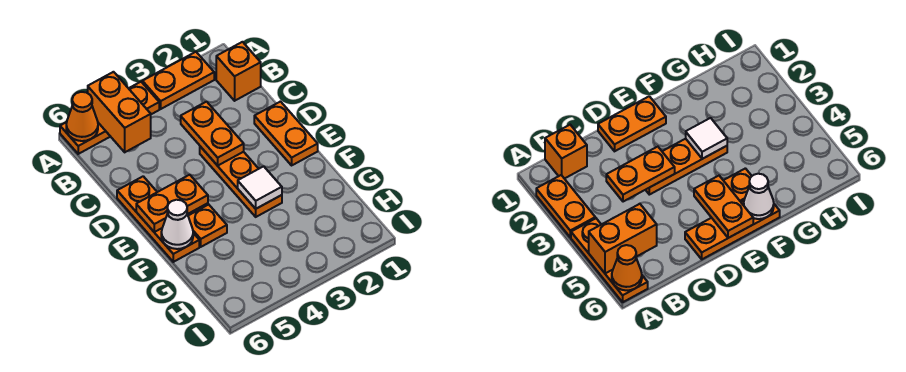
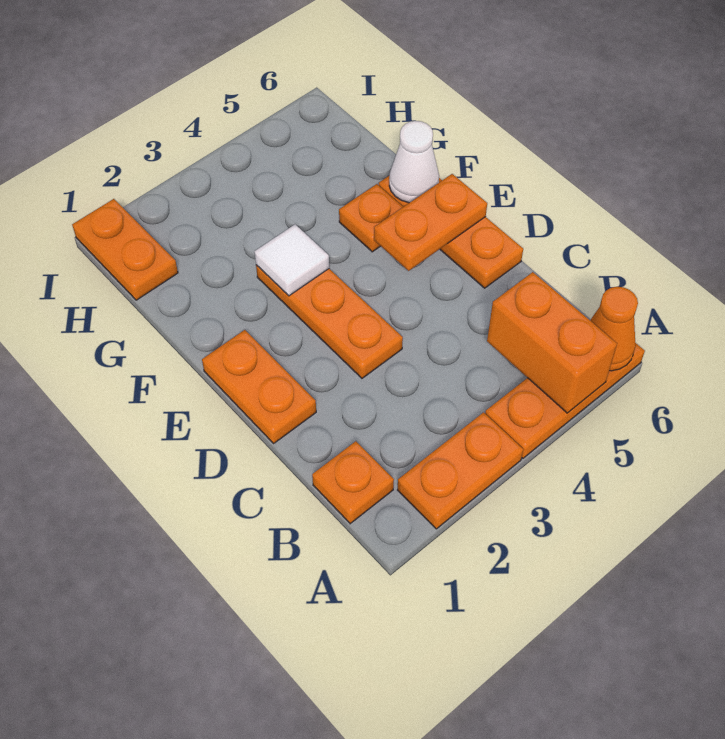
orange brick B1 level 1 -> orange plate B1 level 1
orange plate C3:D3 level 2 -> orange plate H1:I1 level 1

